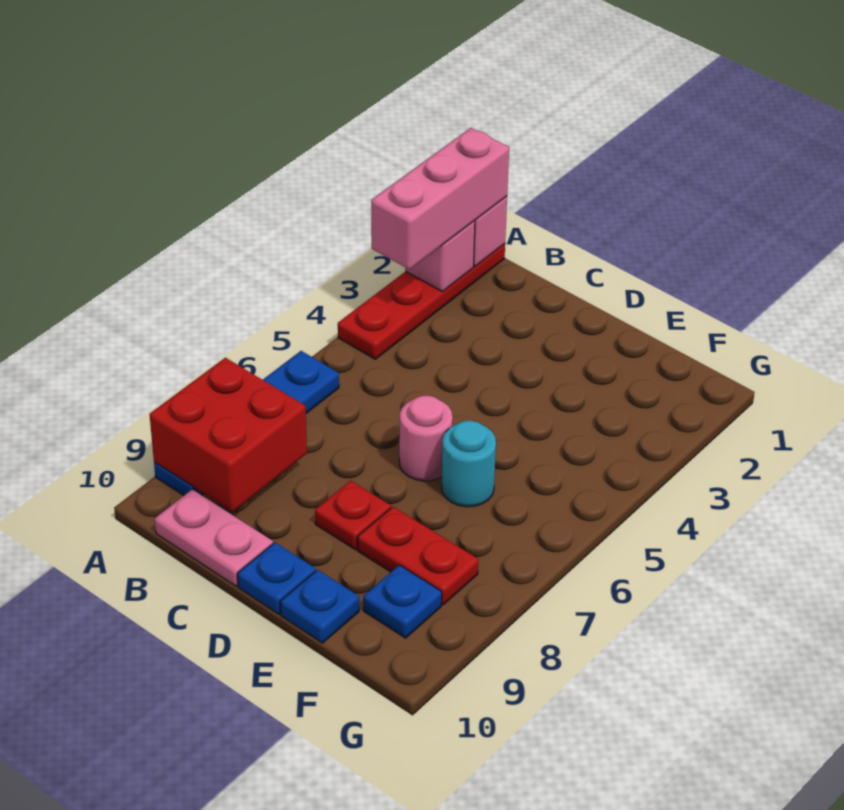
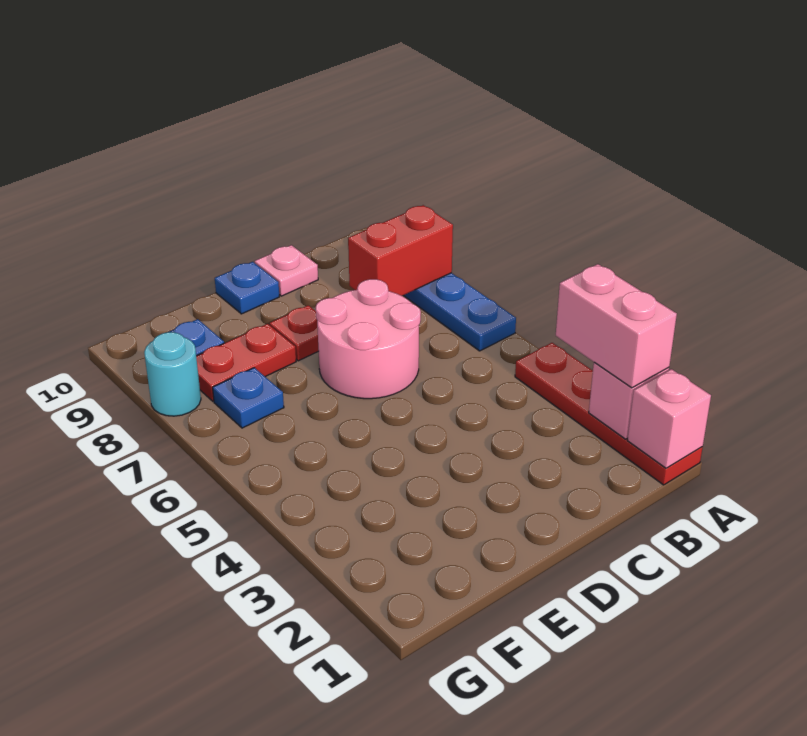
pink brick A1:A3 level 3 -> pink brick A2:A3 level 3
red brick A8:B9 level 2 -> red brick A8:B8 level 2
pink plate B10:C10 level 1 -> pink plate C10 level 1
pink round brick D6 level 1 -> pink round brick C6:D7 level 1
cyan round brick E6 level 1 -> cyan round brick G8 level 1
blue plate E10 level 1 -> blue plate F7 level 1

